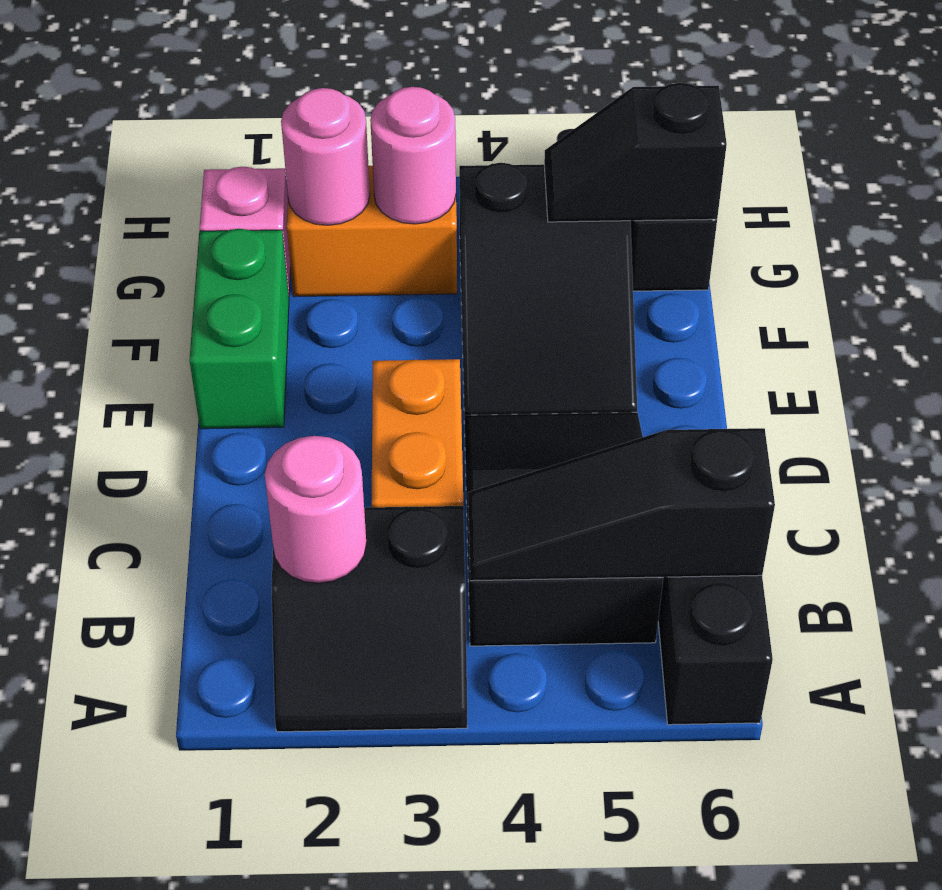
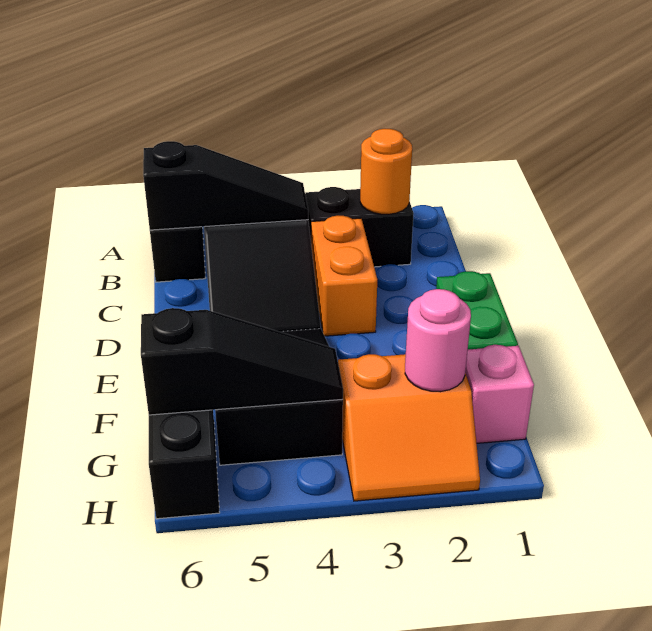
pink round brick B2 level 2 -> orange round brick B2 level 2
pink round brick G3 level 2 -> none
black slope G5:G6 level 2 top 6 -> black slope G4:G6 level 2 top 6

